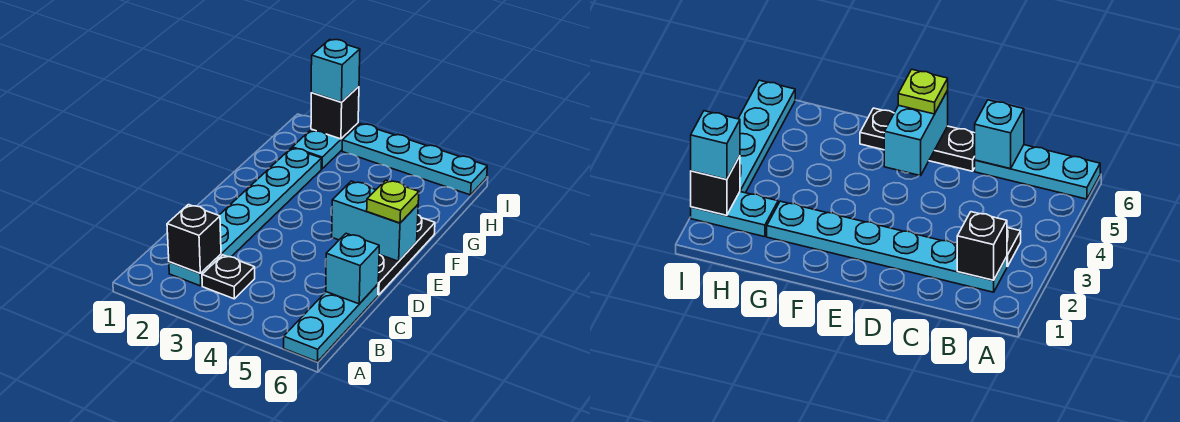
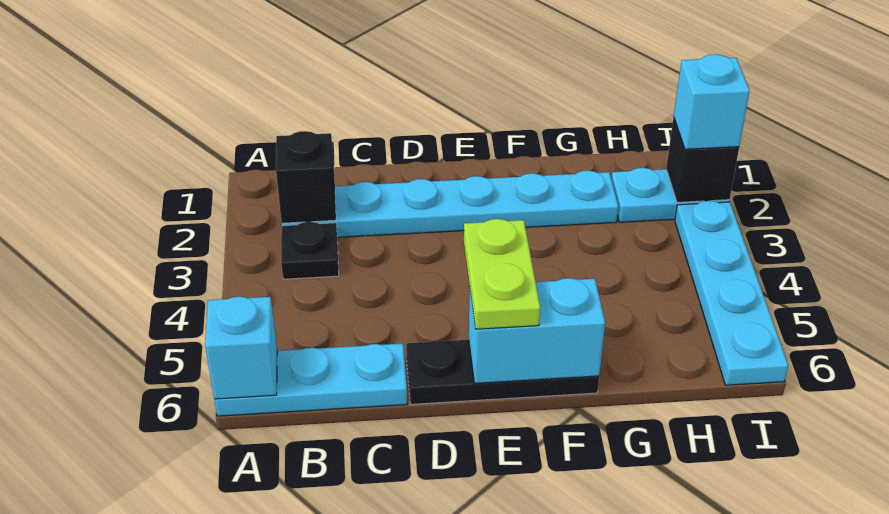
cyan brick C6 level 2 -> cyan brick A6 level 2
cyan brick E5:E6 level 2 -> cyan brick E6:F6 level 2
lime plate E6 level 3 -> lime plate E5:E6 level 3

